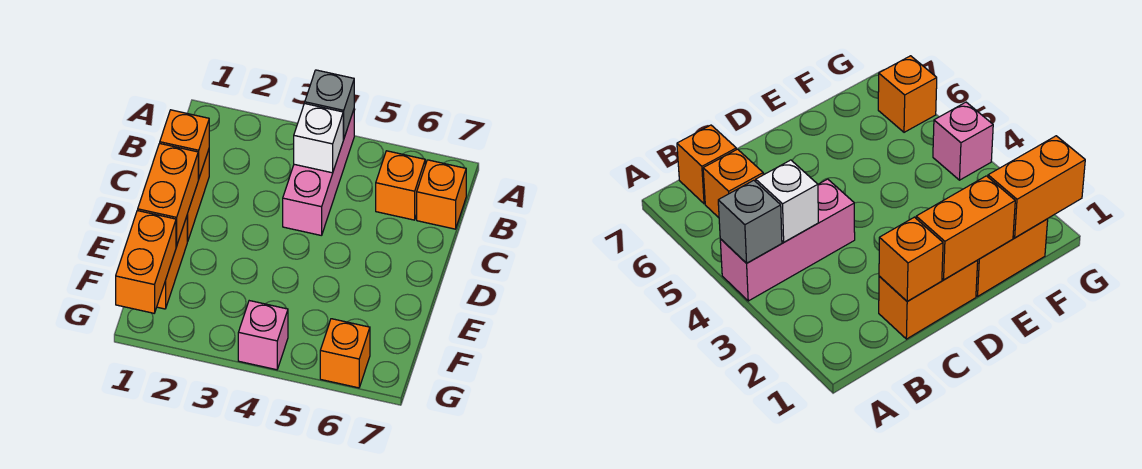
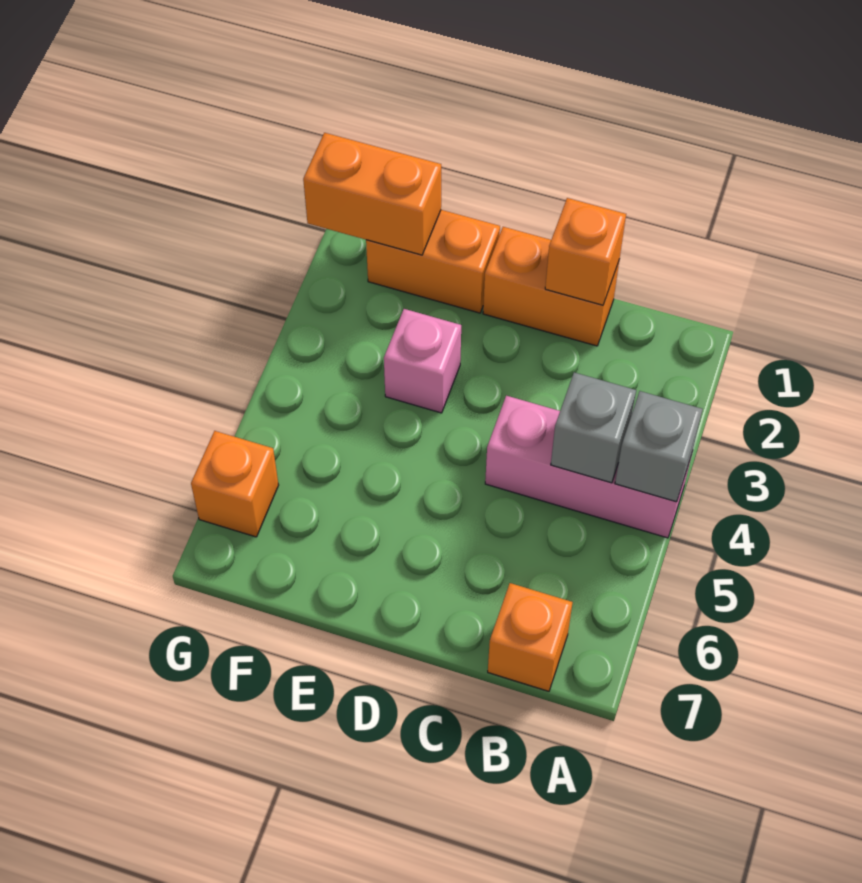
white brick B4 level 2 -> grey brick B4 level 2
orange brick B6 level 1 -> none
orange brick D1:E1 level 2 -> none
pink brick G4 level 1 -> pink brick E3 level 1

